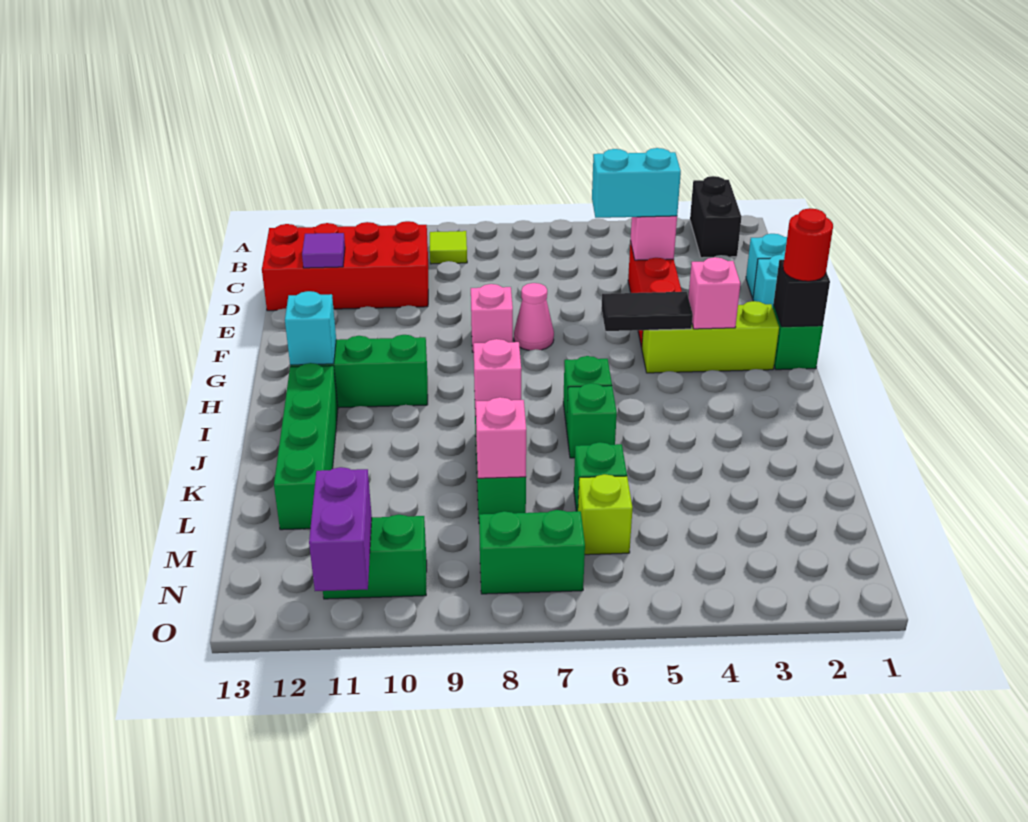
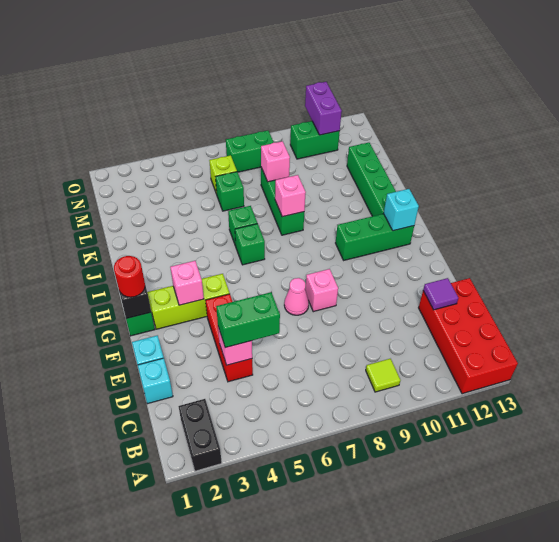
red brick C10:D13 level 1 -> red brick A12:D13 level 1
cyan brick D4:D5 level 3 -> green brick D4:D5 level 3
black tile G4:G5 level 2 -> none

